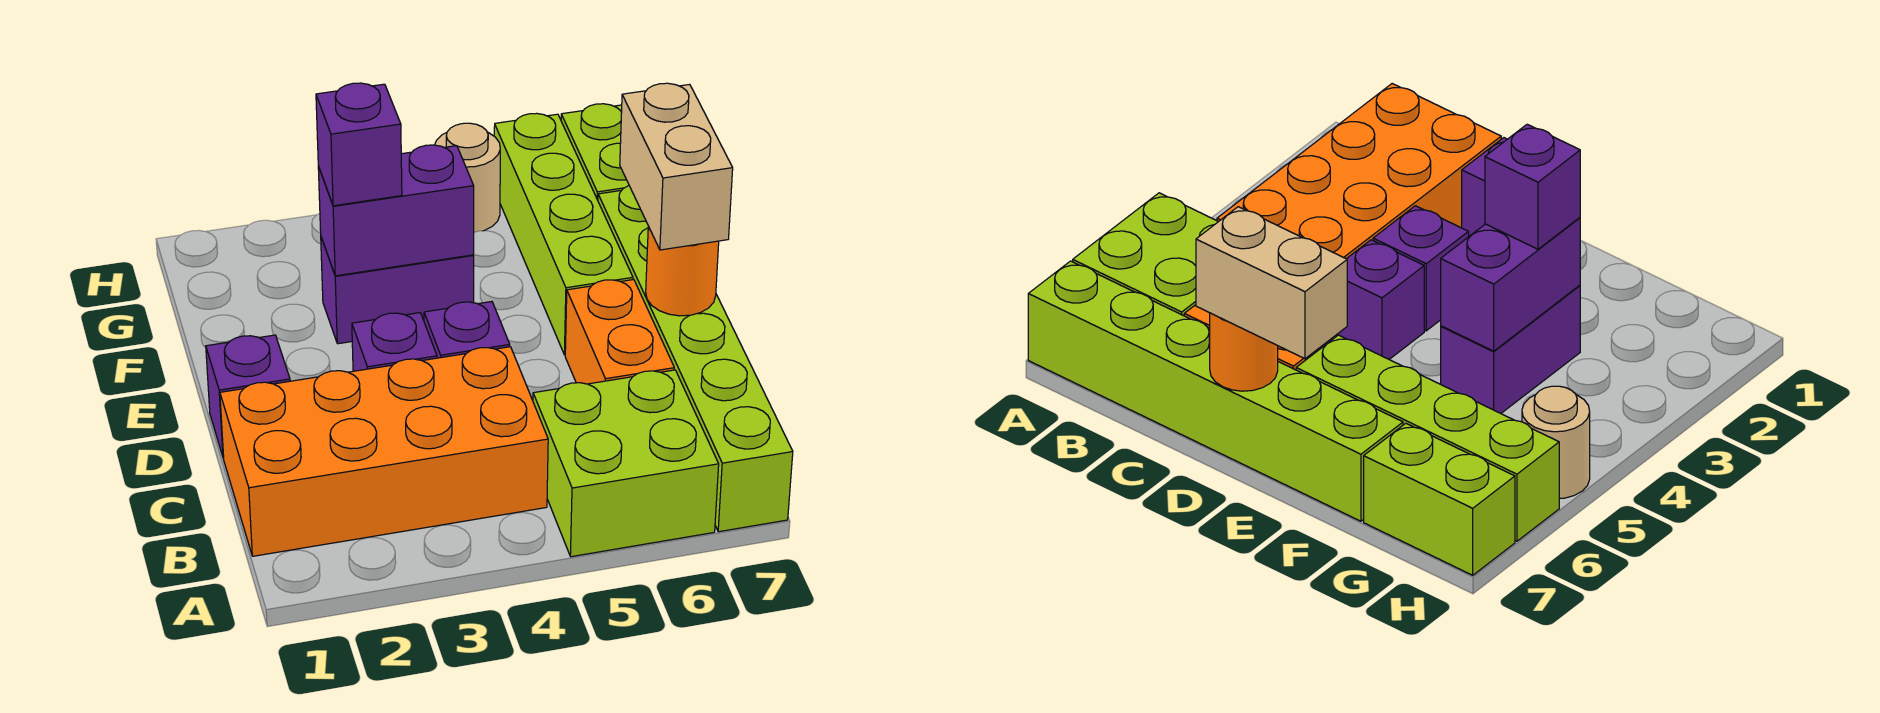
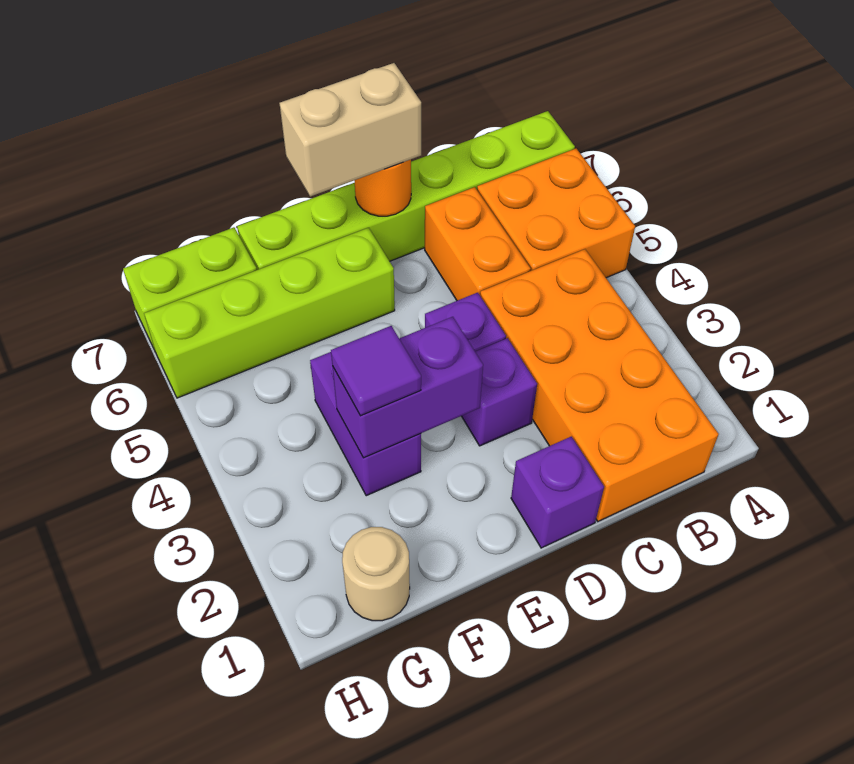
lime brick A5:B6 level 1 -> orange brick A5:B6 level 1
orange brick C6:D6 level 1 -> orange brick C5:C6 level 1
purple brick F3:F4 level 2 -> purple brick E3:F3 level 2
purple brick F3 level 3 -> purple tile F3 level 3
tan round brick H5 level 1 -> tan round brick G1 level 1

